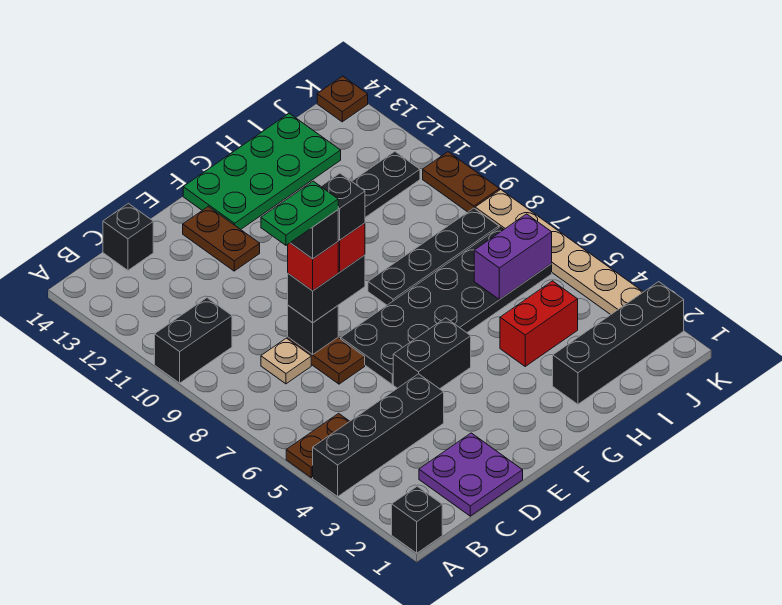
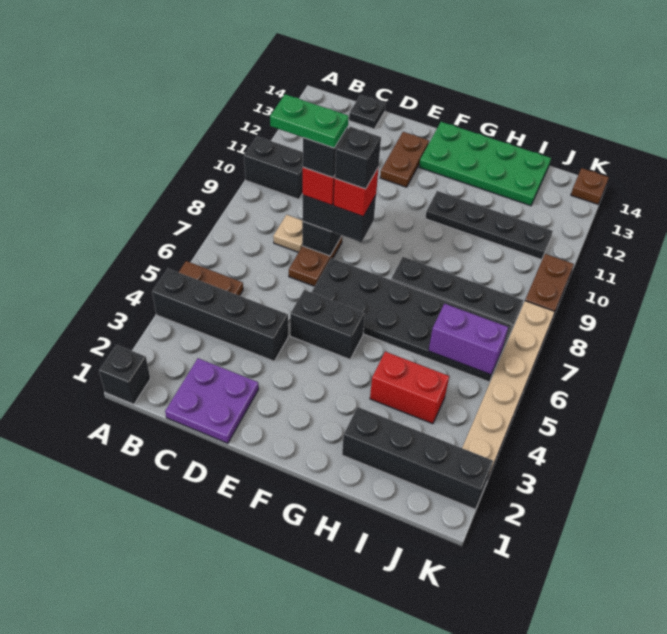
black brick C14 level 1 -> black plate C14 level 1

